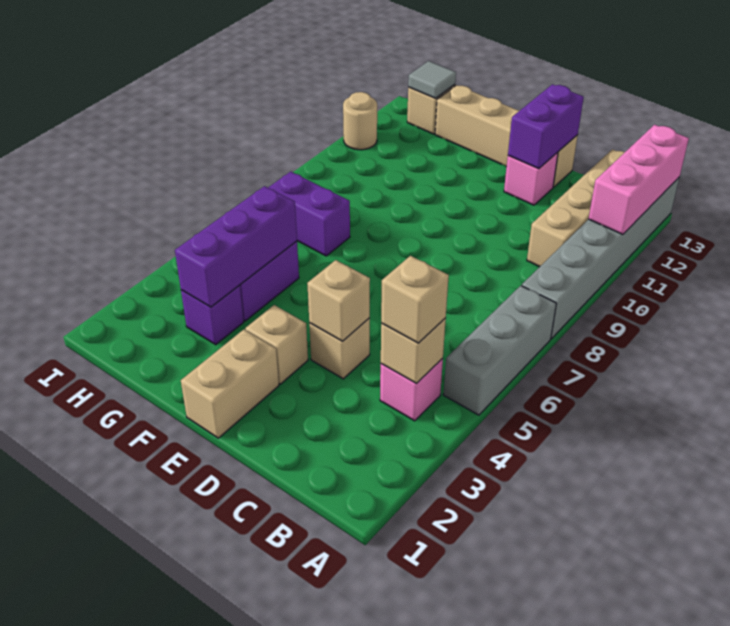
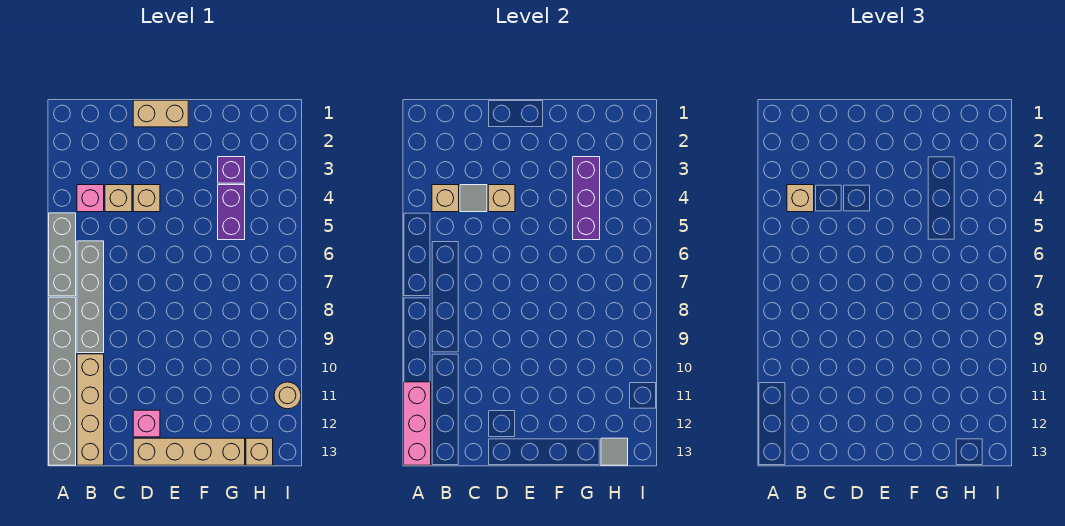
none -> grey brick B6:B9 level 1
none -> grey tile C4 level 2
purple brick D12:D13 level 2 -> none
tan brick E1:E2 level 1 -> tan brick D1:E1 level 1
tan brick E3 level 1 -> tan brick C4 level 1
purple brick G7:H7 level 1 -> none

